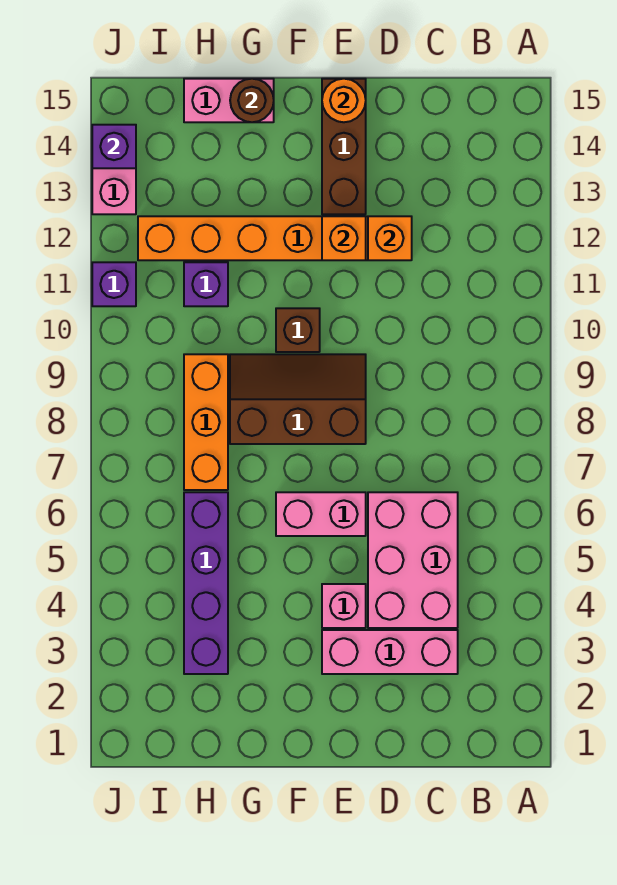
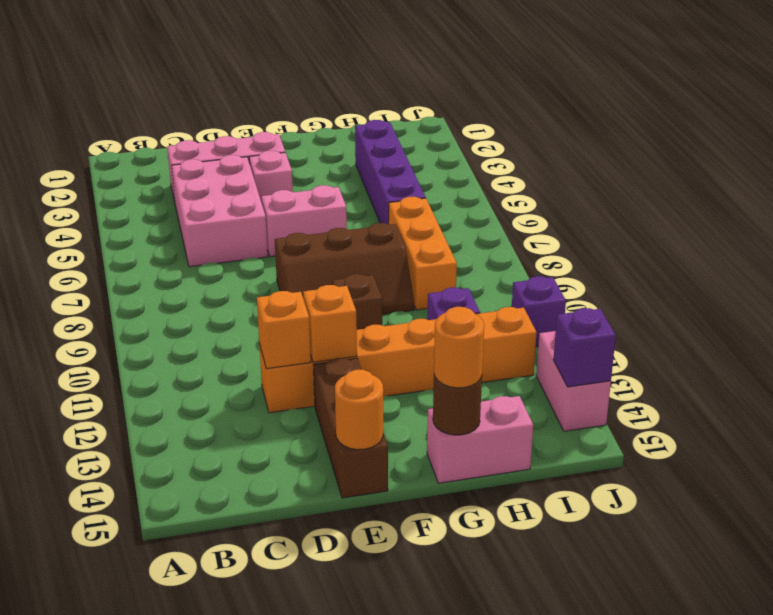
none -> orange round brick G15 level 3

